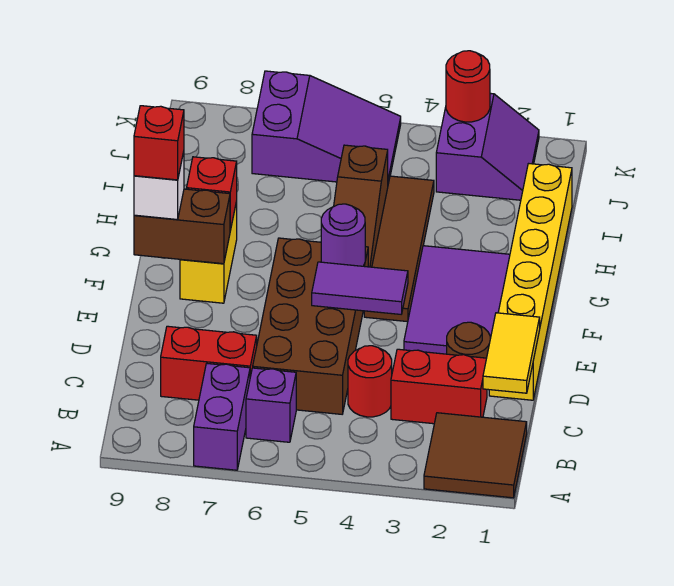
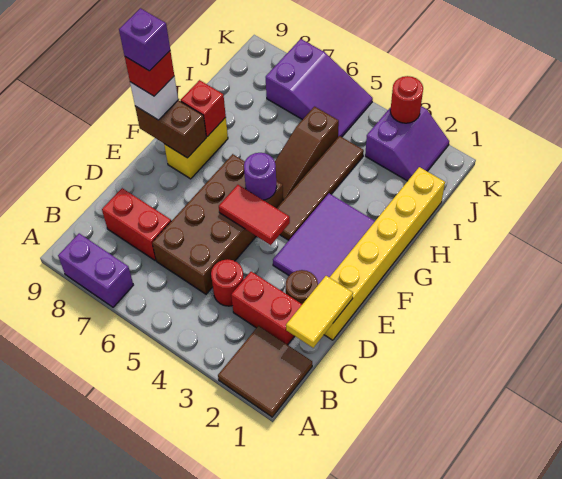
purple brick A7:B7 level 1 -> purple brick A7:A8 level 1
purple brick B6 level 1 -> purple brick F9 level 5
purple tile E4:E5 level 2 -> red tile E4:E5 level 2

